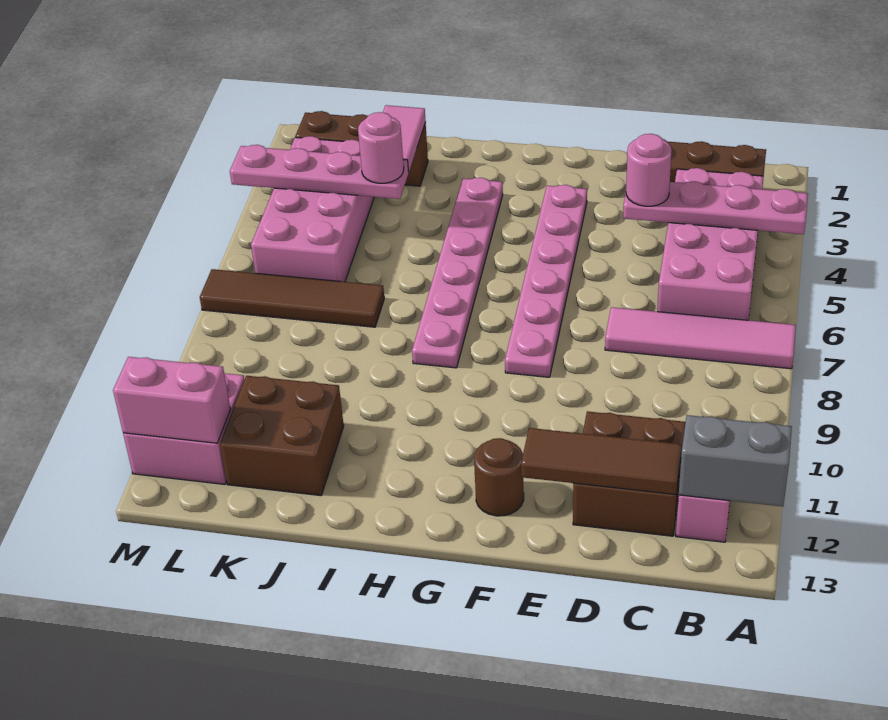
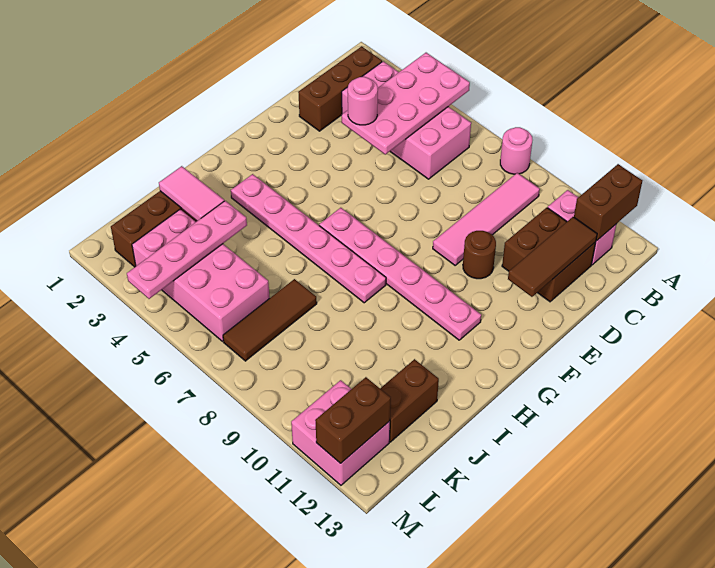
pink plate A4:D4 level 2 -> pink plate A4:D5 level 2
pink tile A7:D7 level 1 -> pink tile B9:E9 level 1
grey brick A12:B12 level 2 -> brown brick A12:B12 level 2
pink plate F3:F8 level 1 -> pink plate G6:G11 level 1
brown round brick F12 level 1 -> brown round brick E10 level 1
pink round brick J4 level 3 -> pink round brick A8 level 1
brown tile J7:M7 level 1 -> brown tile J7:L7 level 1
brown brick J11:K12 level 1 -> brown brick J12:K12 level 1
pink brick L12:M12 level 2 -> brown brick L12:M12 level 2

